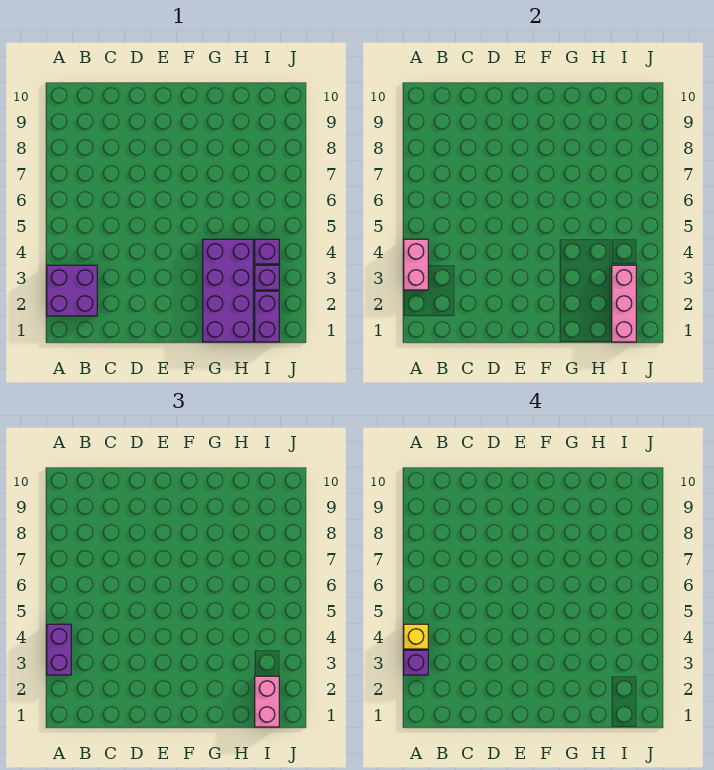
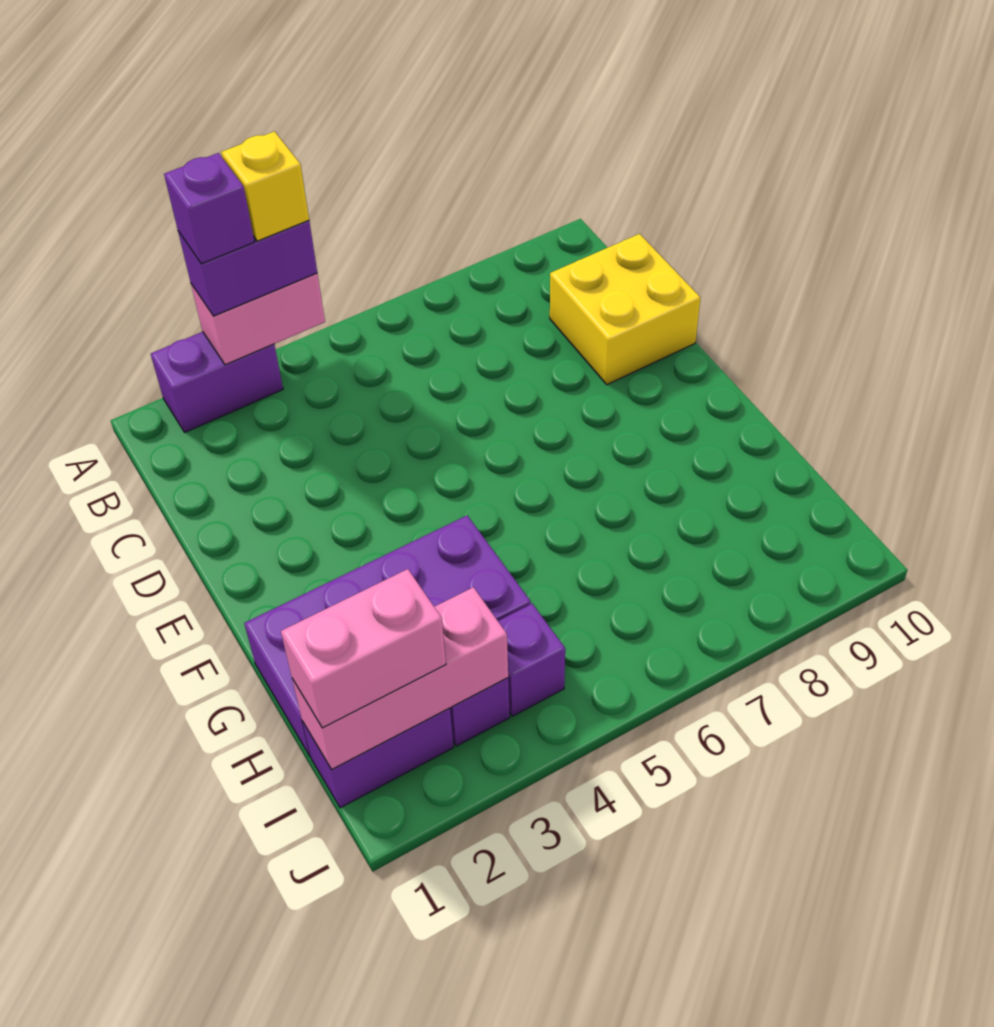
purple brick A2:B3 level 1 -> purple brick A2:A3 level 1
none -> yellow brick C9:D10 level 1

